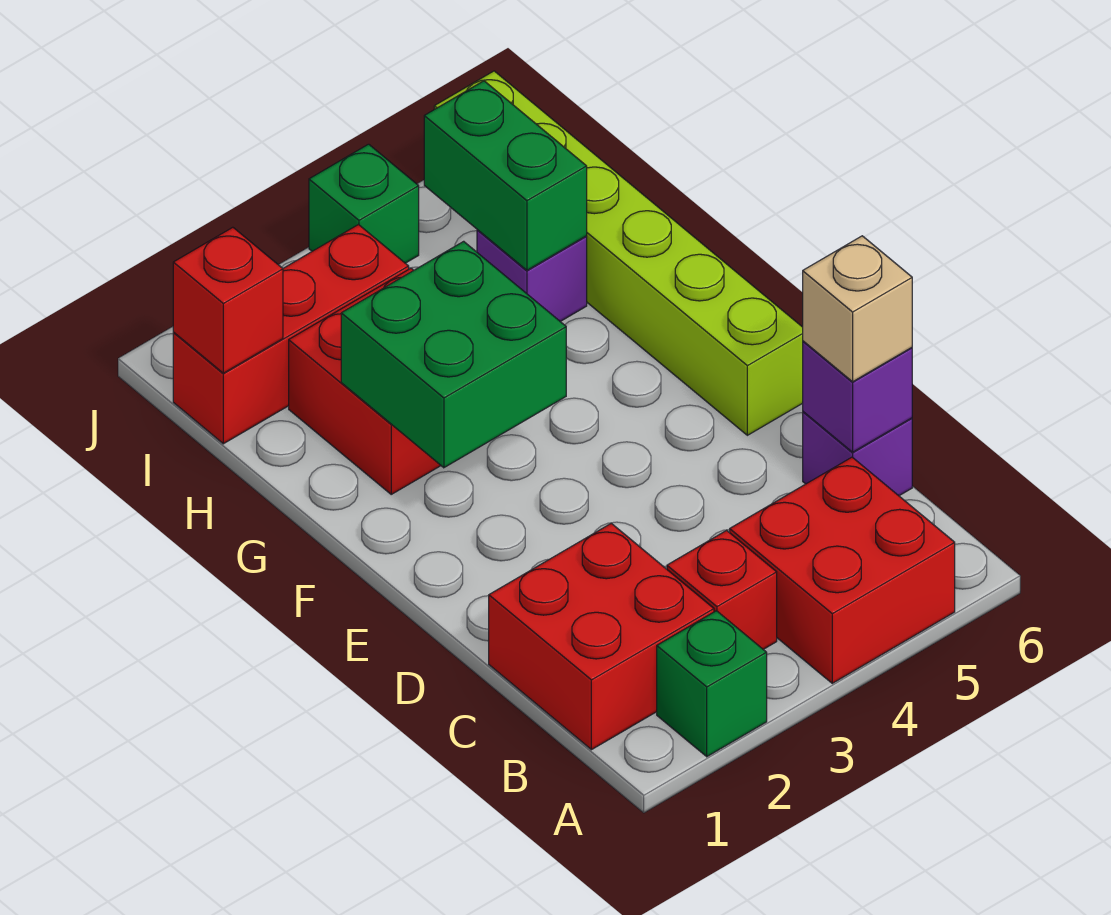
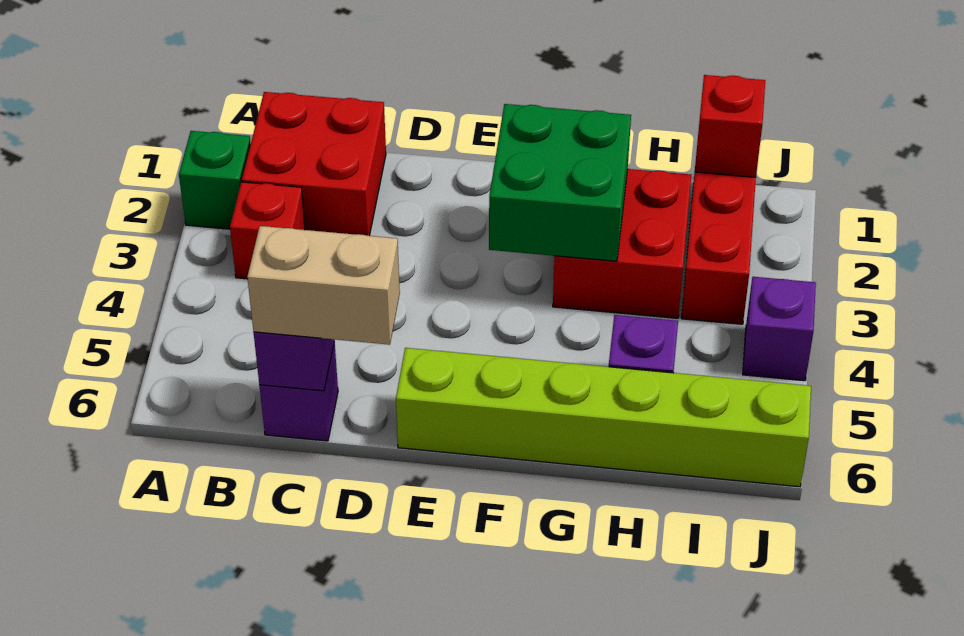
red brick A4:B5 level 1 -> none
tan brick C6 level 3 -> tan brick C6:D6 level 3
green brick H5:I5 level 2 -> none
green brick J4 level 1 -> purple brick J4 level 1

